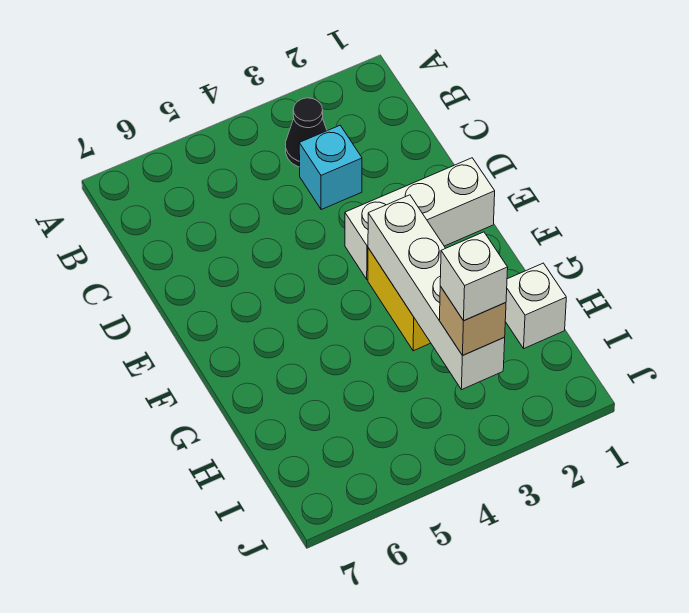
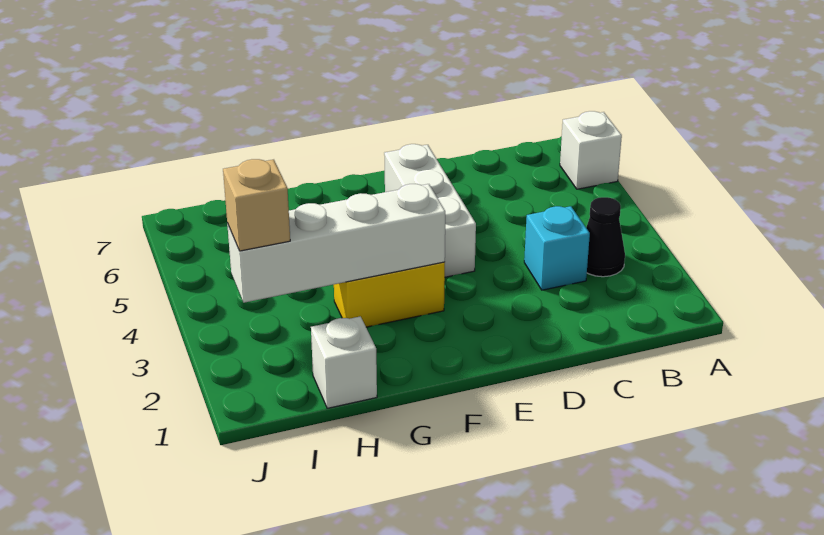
white brick E1:E3 level 1 -> white brick E4:E6 level 1
white brick I3 level 4 -> white brick A6 level 1

